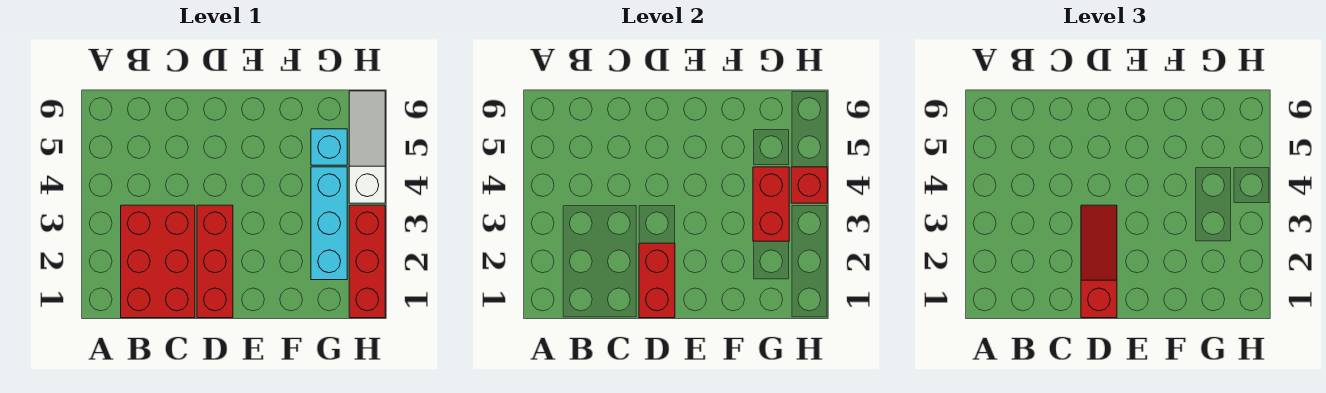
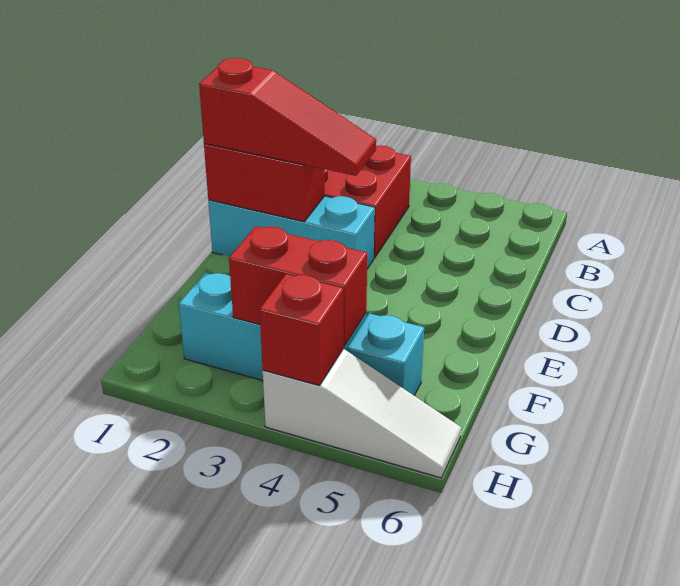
red brick D1:D3 level 1 -> cyan brick D1:D3 level 1
red brick H1:H3 level 1 -> none

